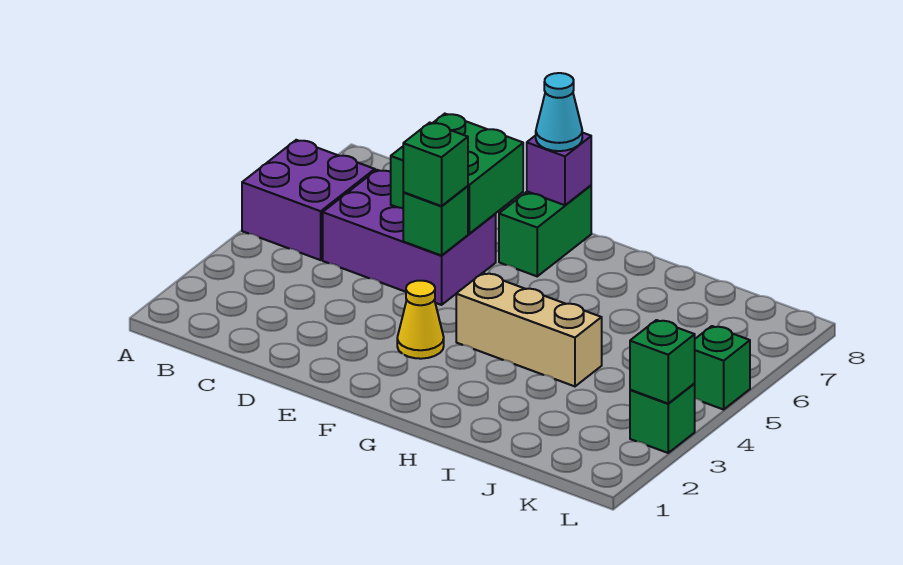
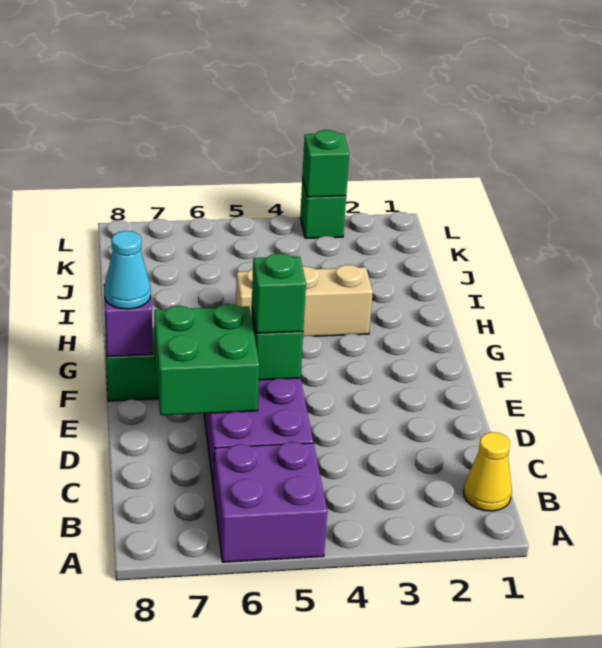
yellow cone F3 level 1 -> yellow cone B1 level 1
tan brick G4:I4 level 1 -> tan brick H3:H5 level 1
green brick L5 level 1 -> none

